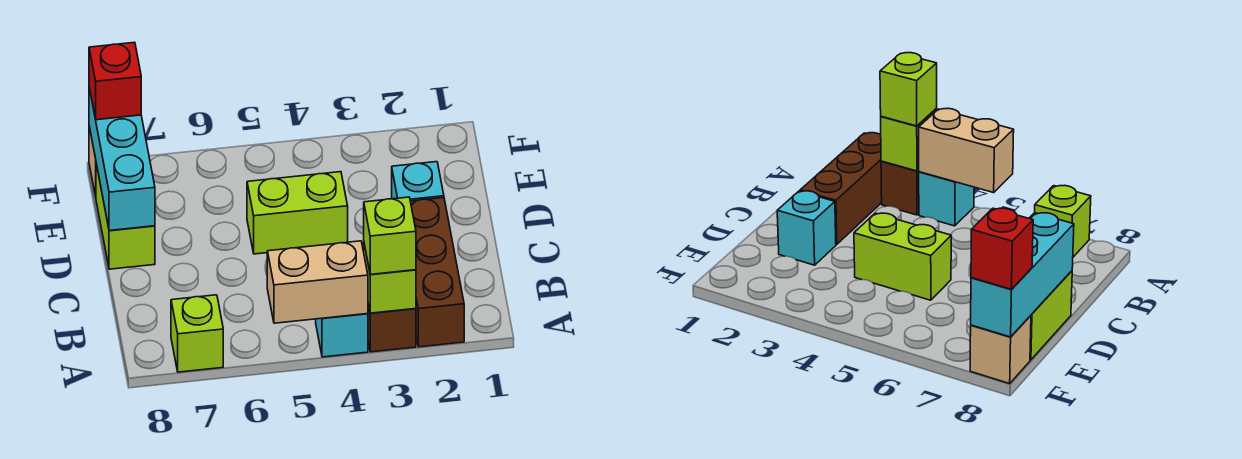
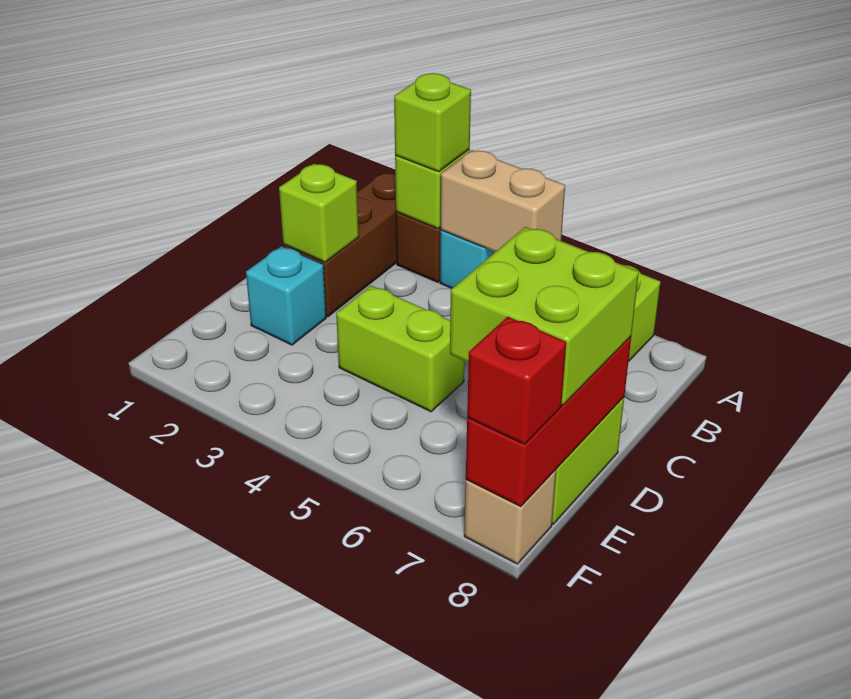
none -> lime brick C2 level 2
none -> lime brick D7:E8 level 3
cyan brick D8:F8 level 2 -> red brick D8:F8 level 2

